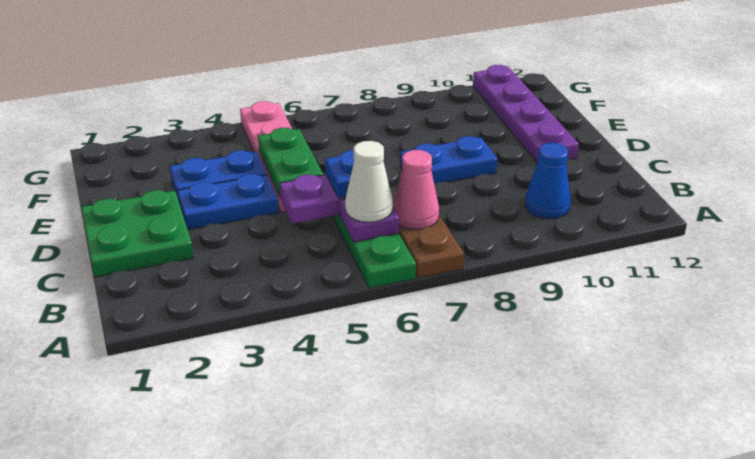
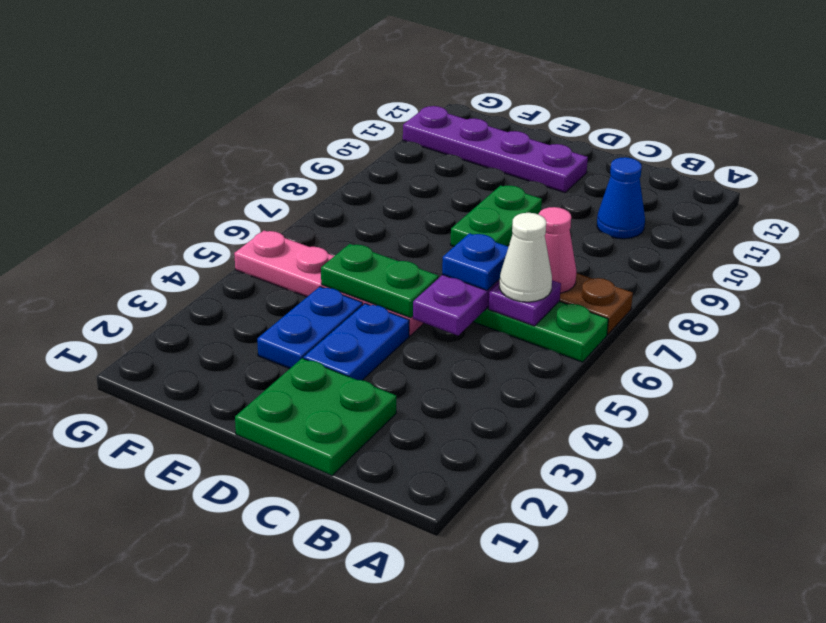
blue plate D8:D9 level 1 -> green plate D8:D9 level 1

